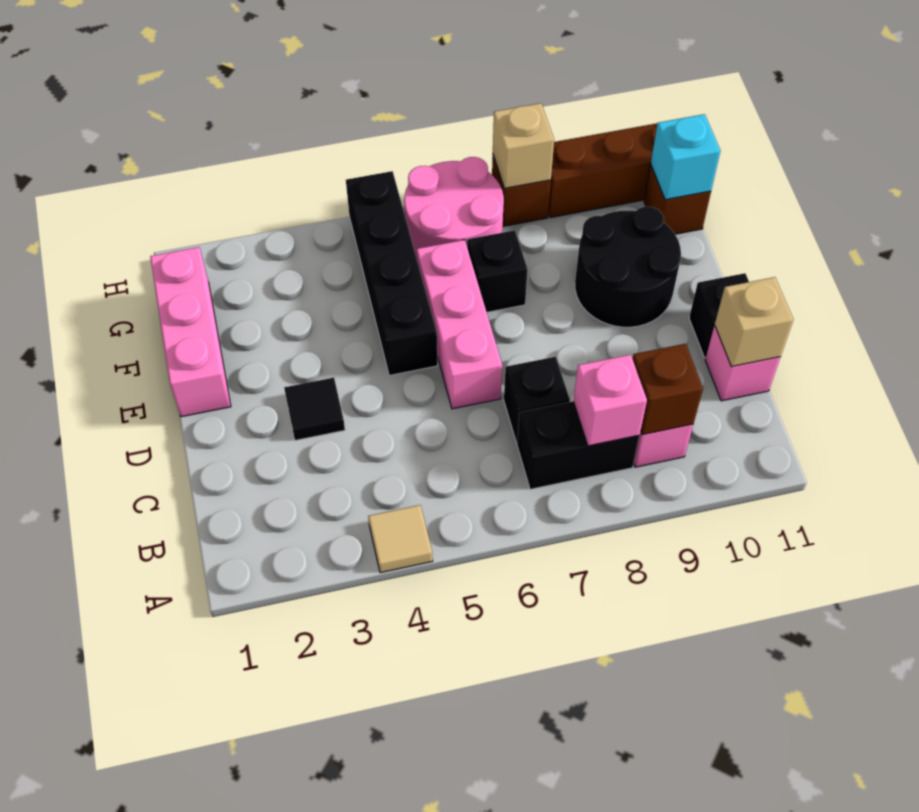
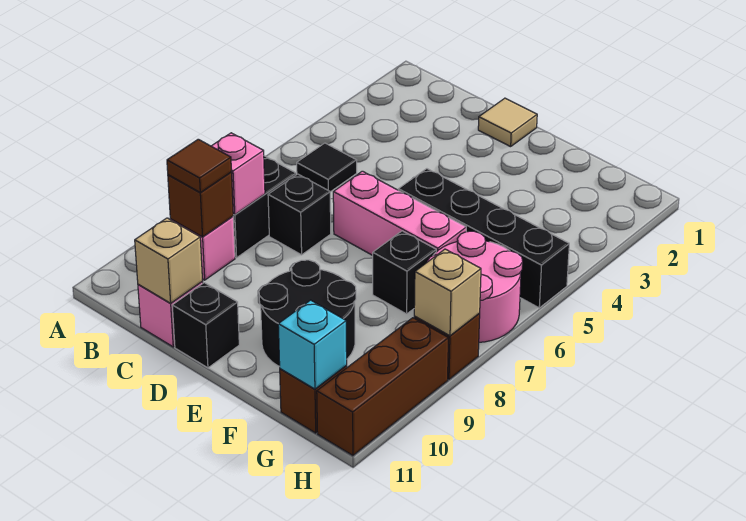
tan tile A4 level 1 -> tan tile D1 level 1
none -> brown tile B9 level 3
black tile D3 level 1 -> black tile B5 level 1
pink brick E1:G1 level 1 -> none

